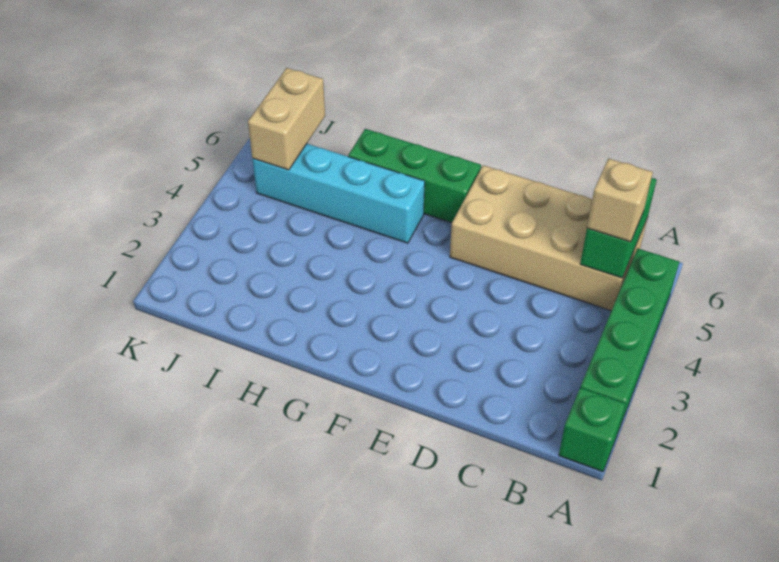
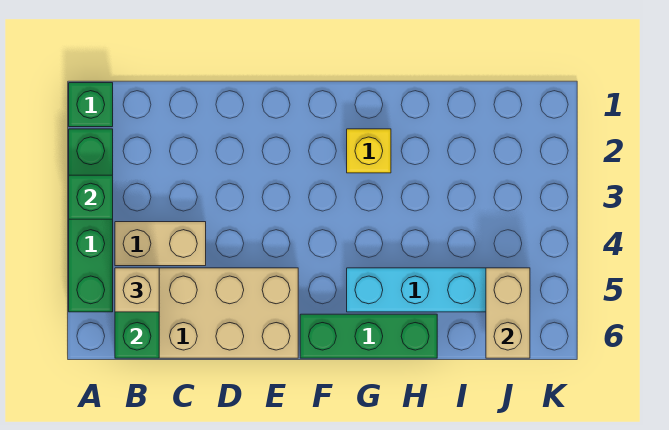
none -> green brick A3 level 2
none -> tan brick B4:C4 level 1
none -> yellow brick G2 level 1

